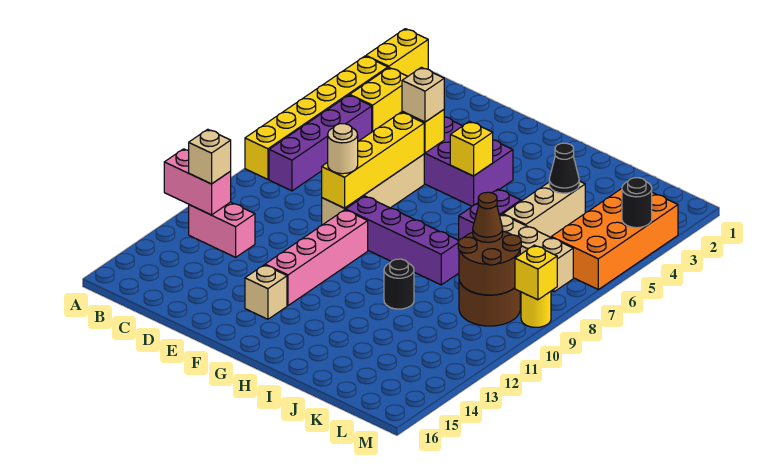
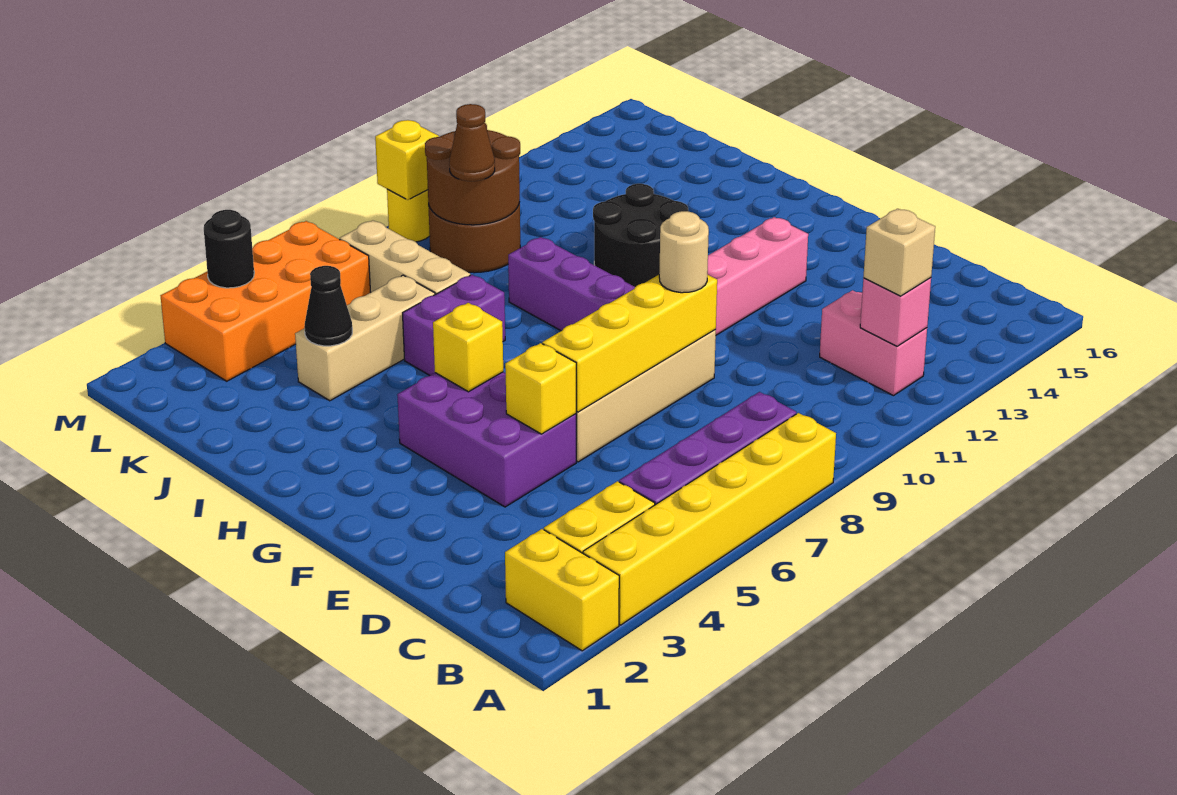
yellow brick A1:A2 level 1 -> yellow brick A2:B2 level 1
pink brick A12:B12 level 2 -> pink brick B12 level 2
tan brick E5 level 3 -> none
tan brick F14 level 1 -> none
black round brick I11 level 1 -> black round brick H11:I12 level 1

